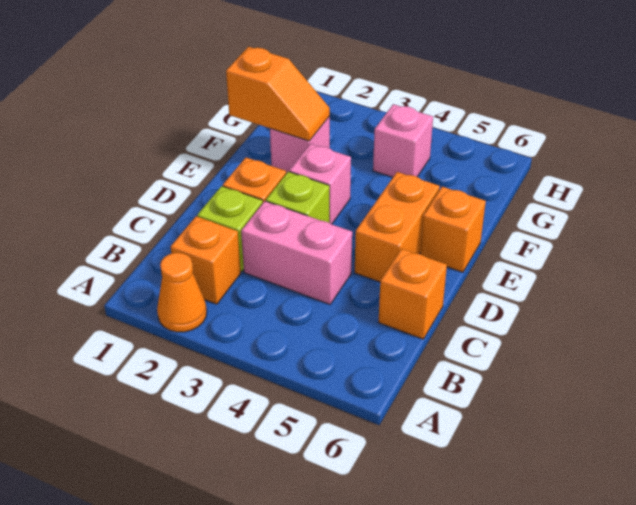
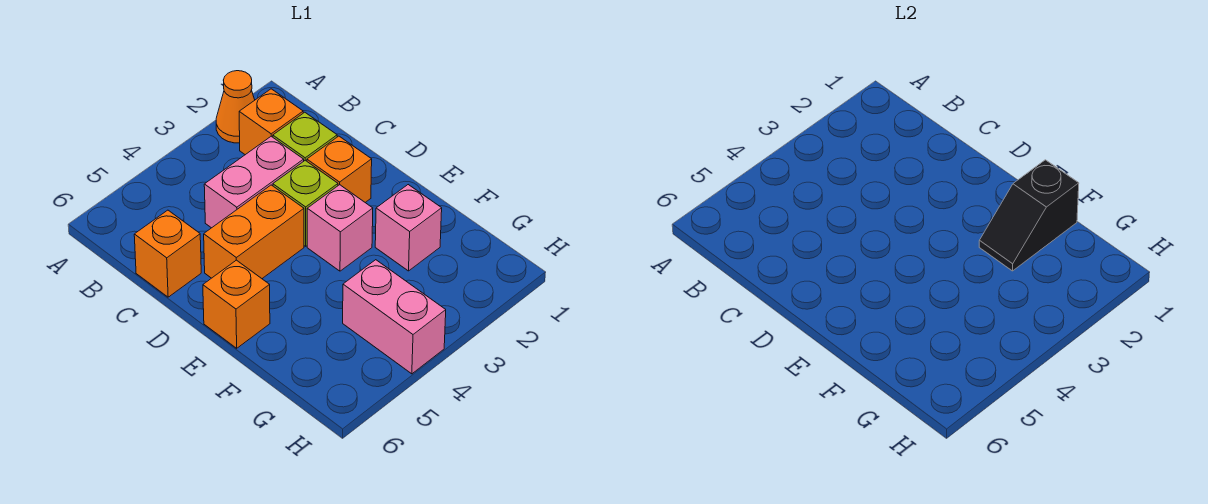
orange brick D5:E5 level 1 -> orange brick D4:D5 level 1
orange slope F1:F2 level 2 top 1 -> black slope F1:F2 level 2 top 1
pink brick G4 level 1 -> pink brick G4:H4 level 1

